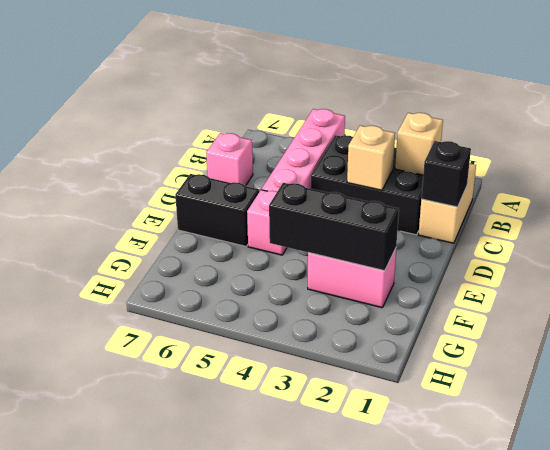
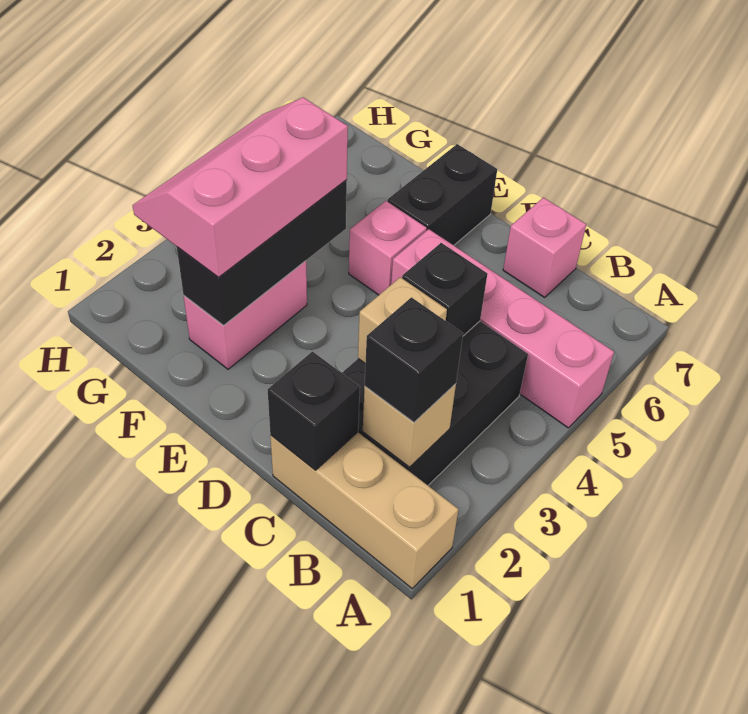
tan brick B1:C1 level 1 -> tan brick A1:C1 level 1
none -> black brick B2 level 3
none -> black brick C4 level 2
none -> pink slope F2:G4 level 3 top F

